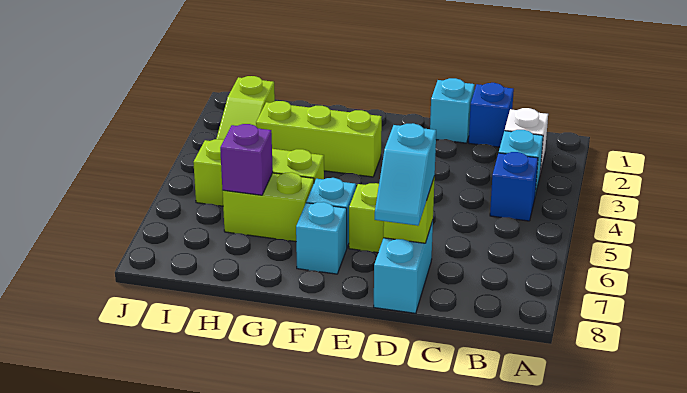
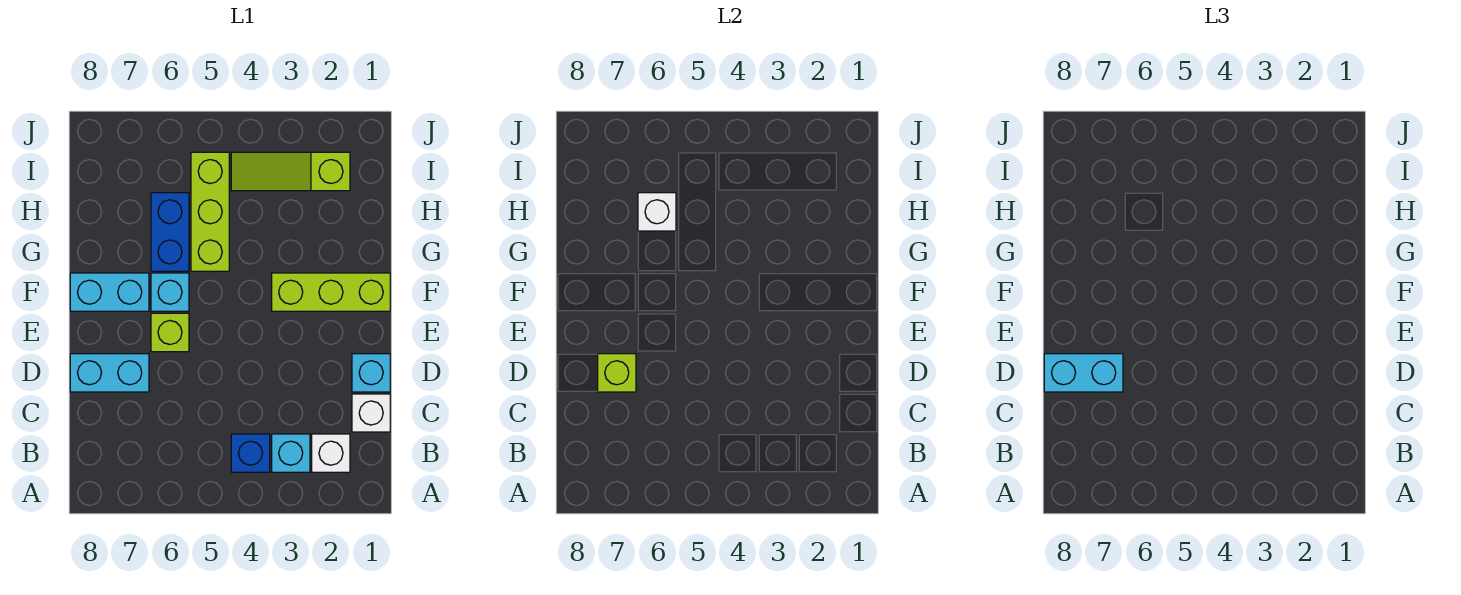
blue brick C1 level 1 -> white brick C1 level 1
cyan slope D7:D8 level 3 top 7 -> cyan brick D7:D8 level 3
lime brick F3:H3 level 1 -> lime brick F1:F3 level 1
cyan brick F7 level 1 -> cyan brick F7:F8 level 1
lime brick G6:H6 level 1 -> blue brick G6:H6 level 1
purple brick H6 level 2 -> white brick H6 level 2

